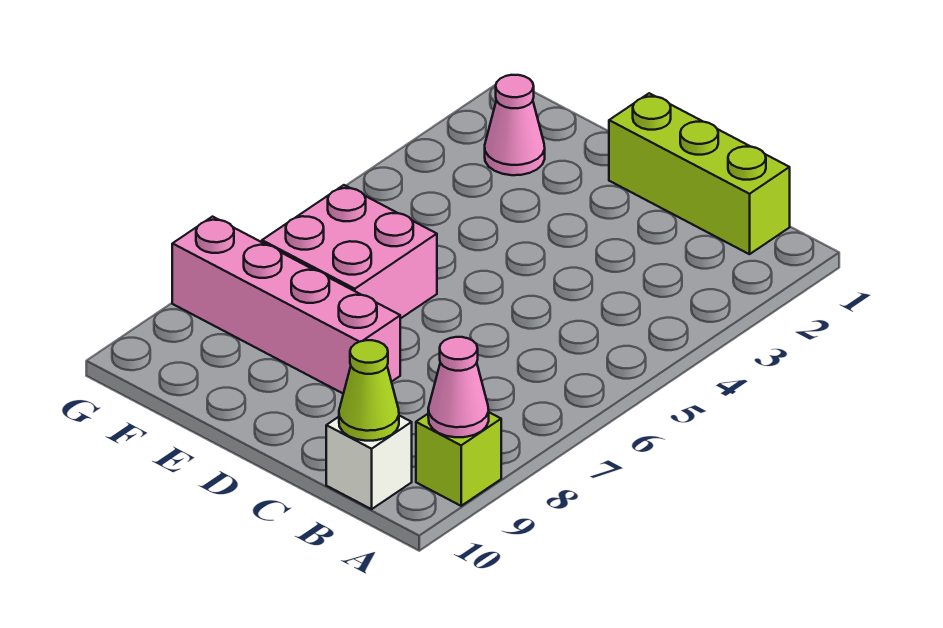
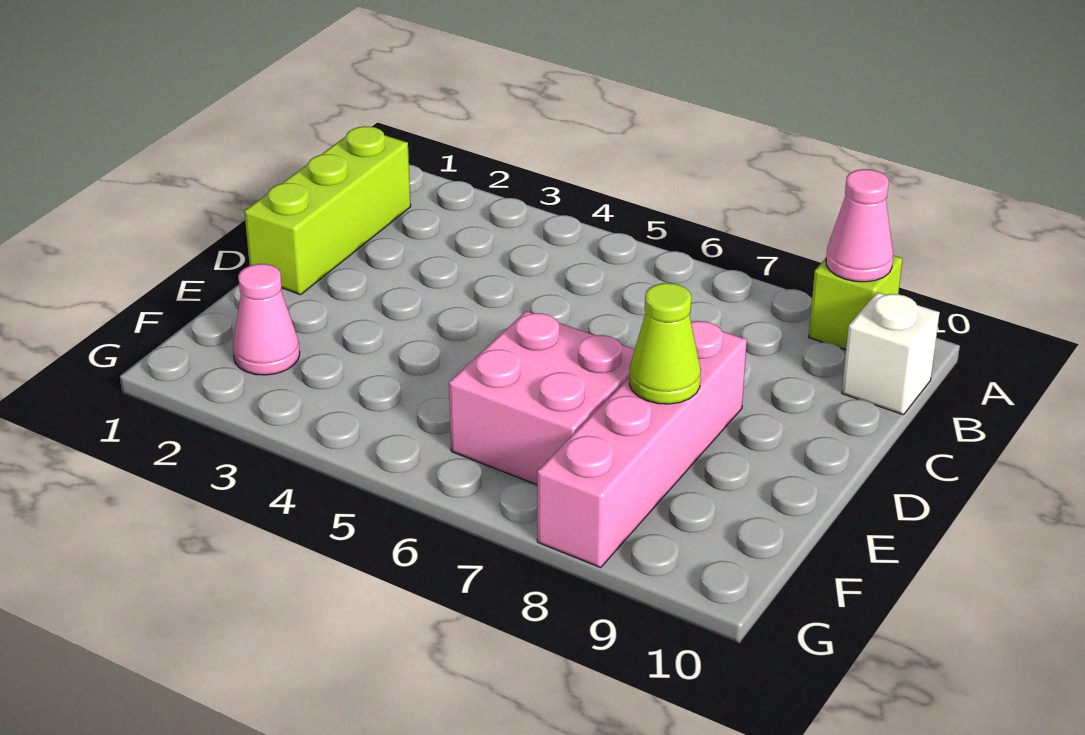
lime cone B10 level 2 -> lime cone E8 level 2

